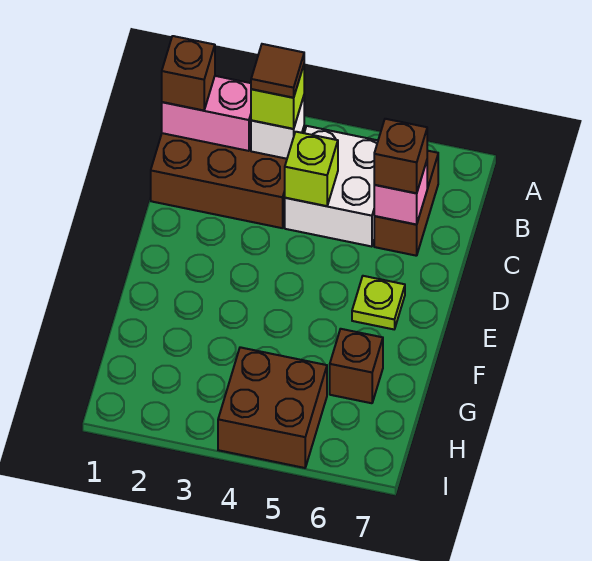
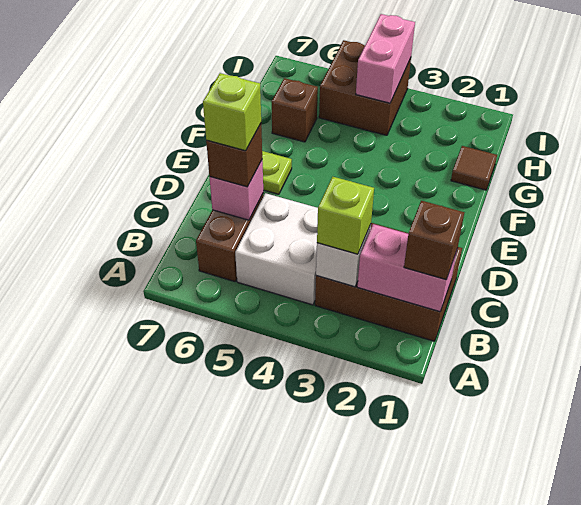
brown tile B3 level 4 -> brown tile G1 level 1
lime brick C4 level 2 -> lime brick C6 level 4
none -> pink brick H4:I4 level 2

